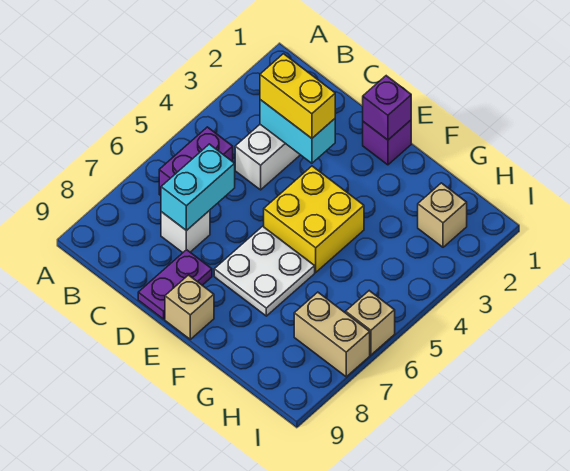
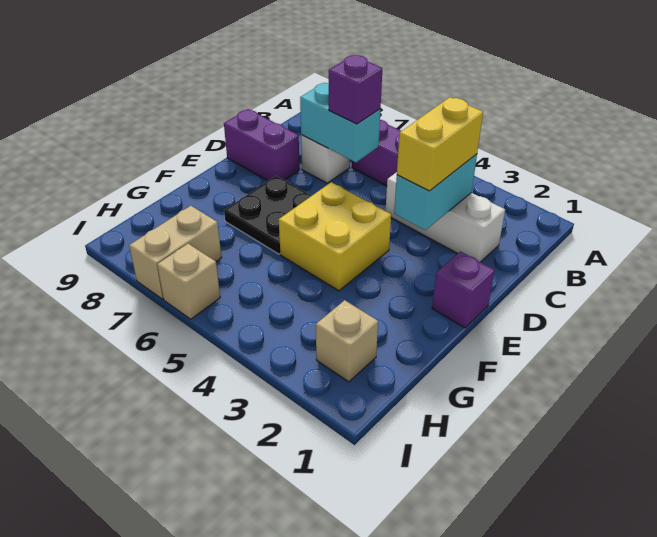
purple plate D8:D9 level 1 -> purple brick D8:D9 level 1
purple brick E1 level 2 -> purple brick C6 level 3
white plate E6:F7 level 1 -> black plate E6:F7 level 1
tan brick E9 level 1 -> none

